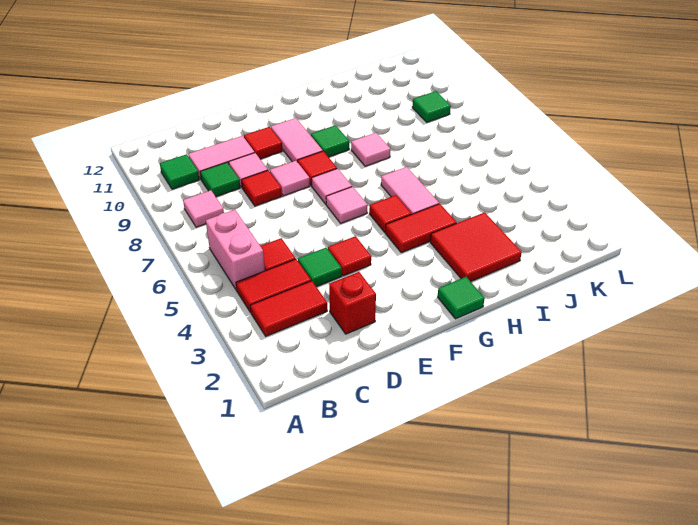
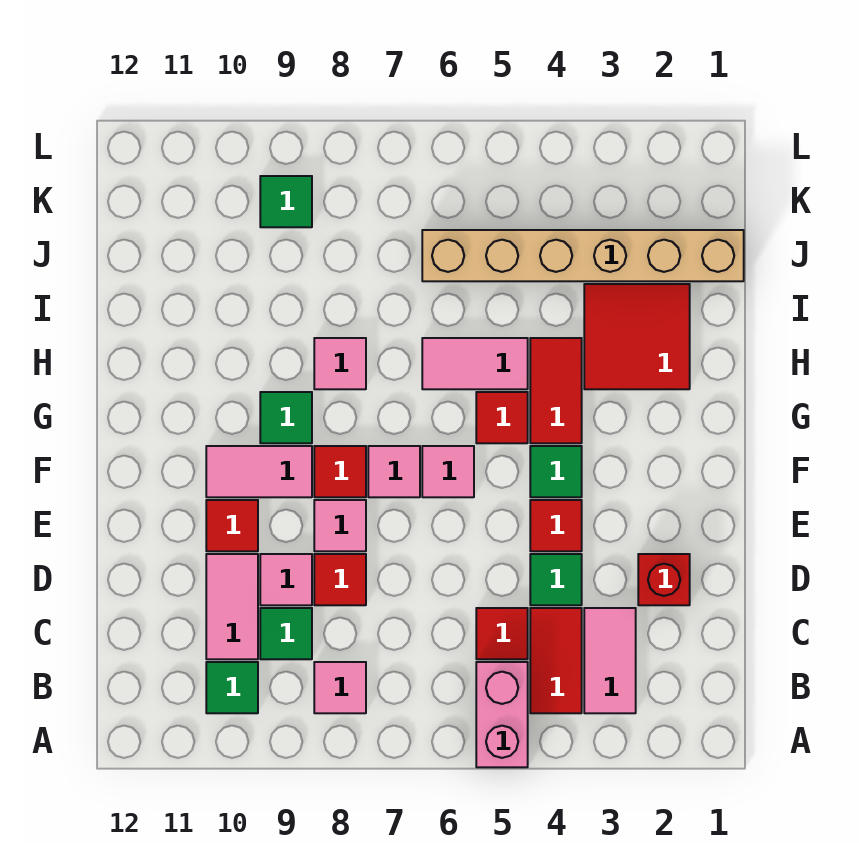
red tile B3:C3 level 1 -> pink tile B3:C3 level 1
pink brick B5:B6 level 1 -> pink brick A5:B5 level 1
green tile G1 level 1 -> green tile F4 level 1
none -> tan brick J1:J6 level 1

